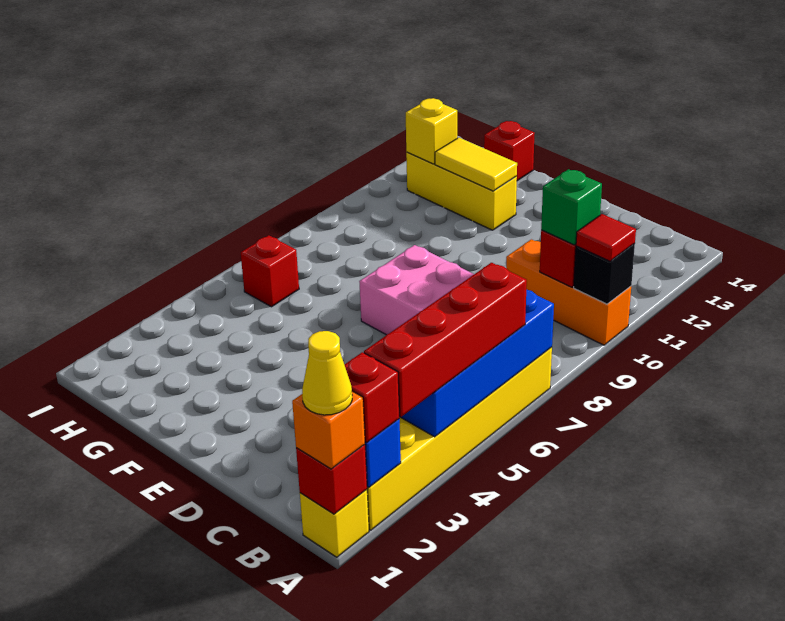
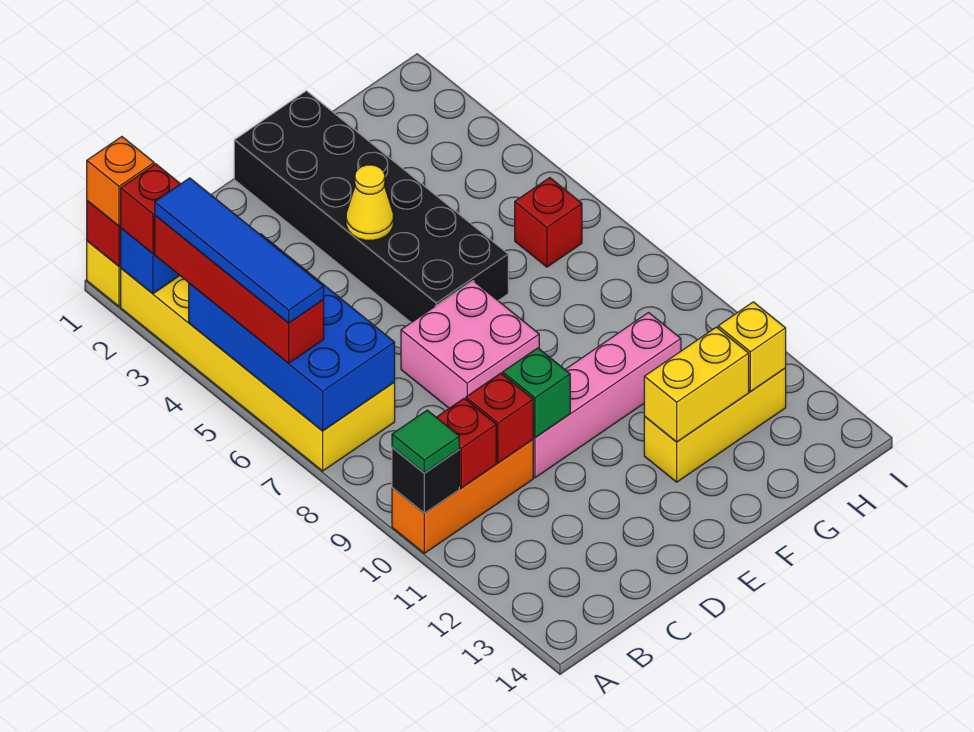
yellow cone A1 level 4 -> yellow cone E4 level 2
none -> blue tile A3:A6 level 4
red tile A10 level 3 -> green tile A10 level 3
green brick B10 level 3 -> green brick D10 level 2
none -> pink brick D10:G10 level 1
none -> black brick E1:F6 level 1
yellow tile F12:G12 level 2 -> yellow brick F12:G12 level 2
red brick G14 level 1 -> red brick C10 level 2

